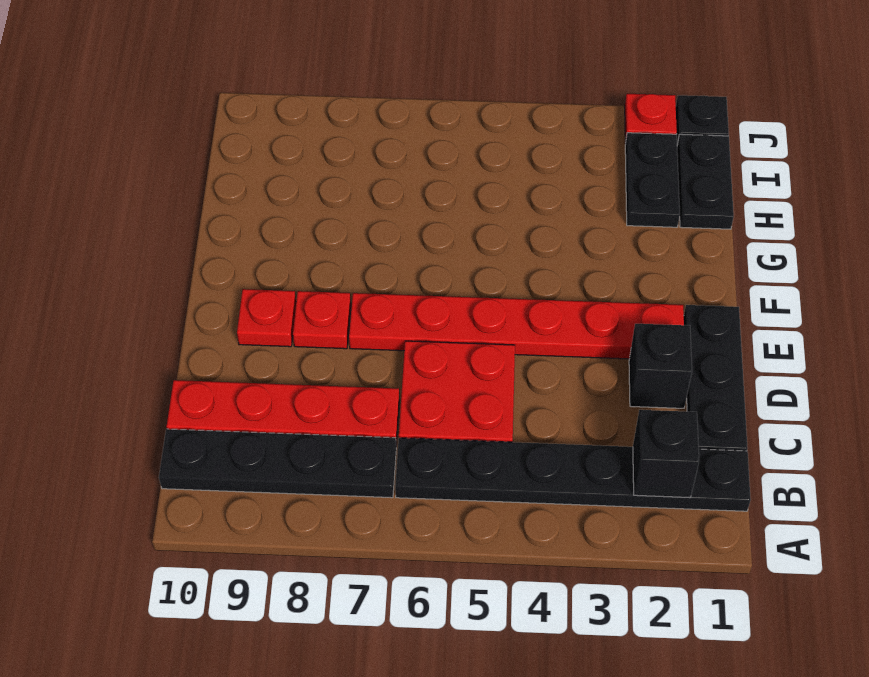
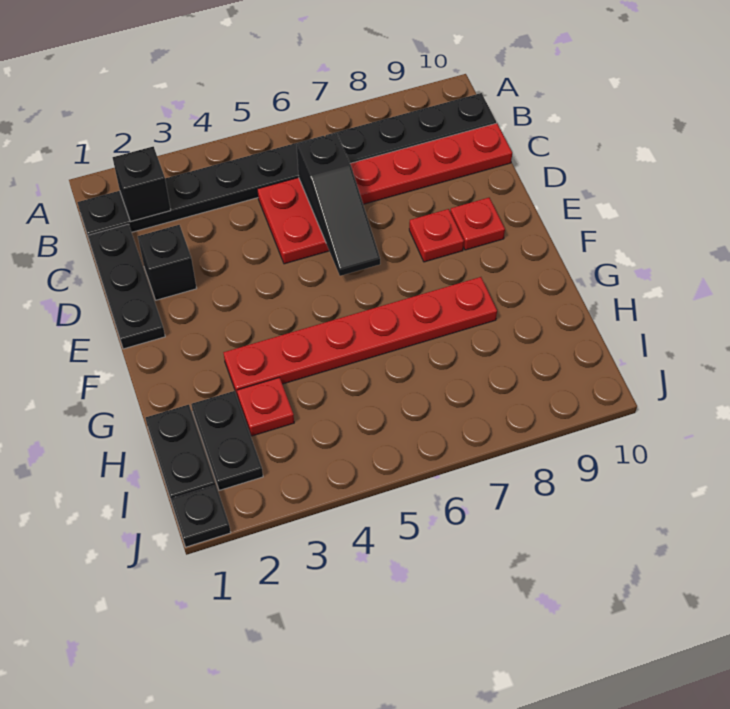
none -> black slope C6:E6 level 2 top C
red plate E2:E7 level 1 -> red plate G3:G8 level 1
red plate J2 level 1 -> red plate H3 level 1

